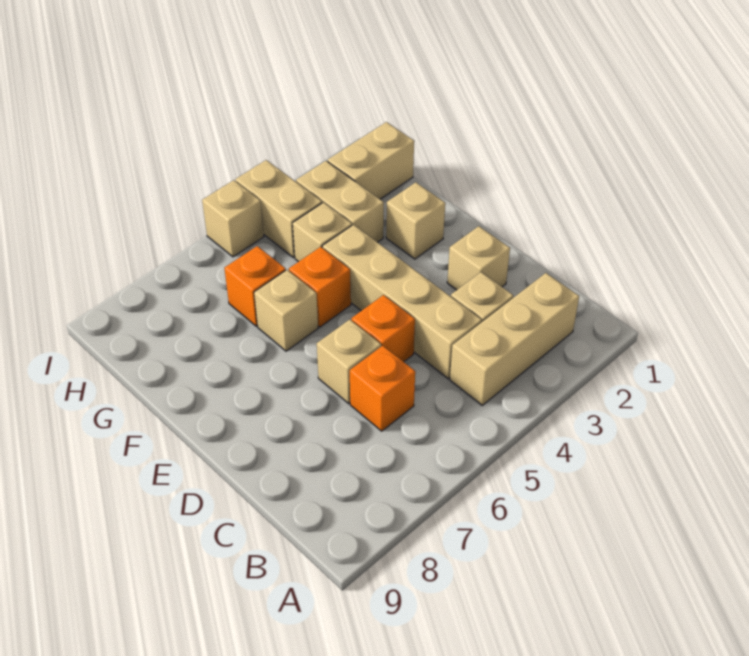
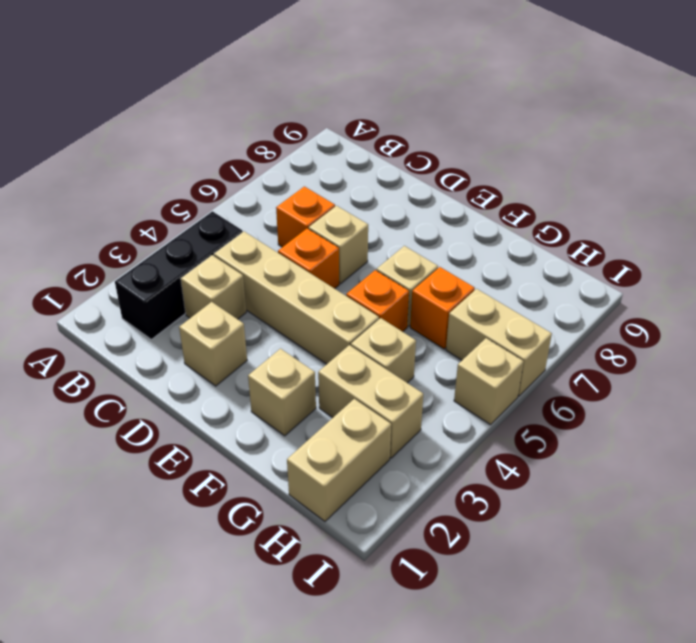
tan brick B2:B4 level 1 -> black brick B2:B4 level 1
tan brick H4:I4 level 1 -> tan brick H6:I6 level 1

